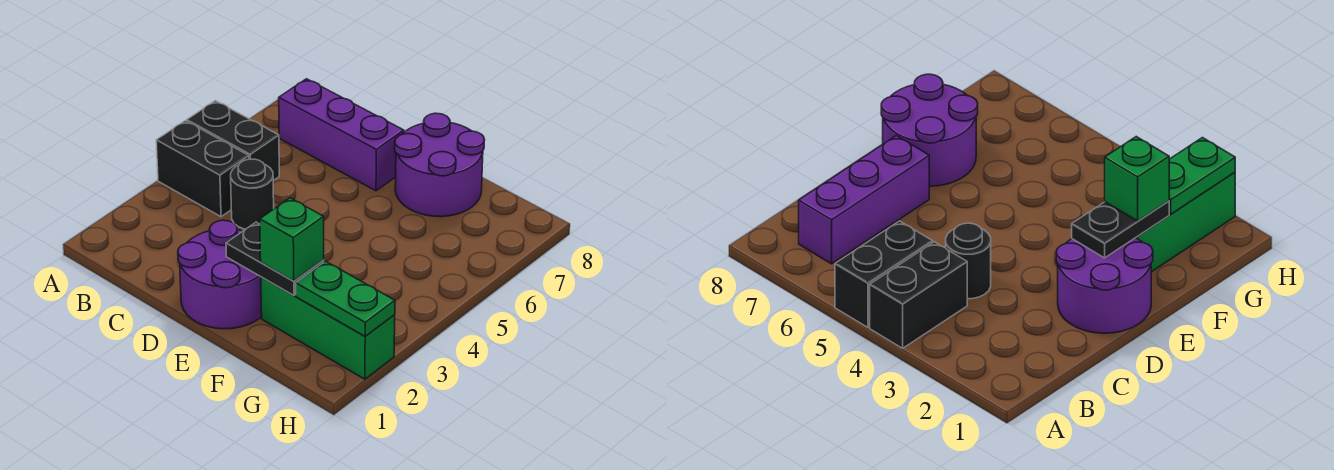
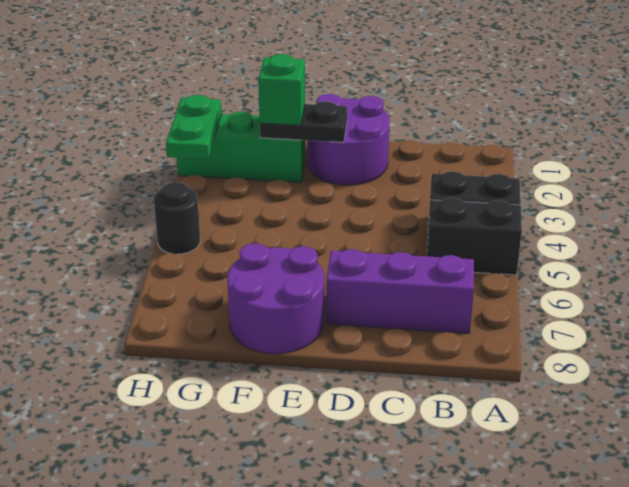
black round brick C4 level 1 -> black round brick H5 level 1
green plate G2:H2 level 2 -> green plate H2:H3 level 2

